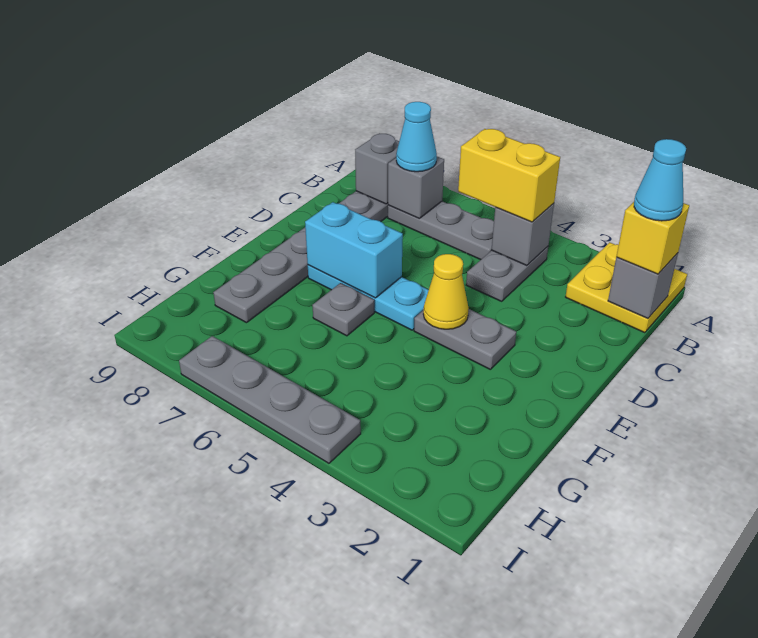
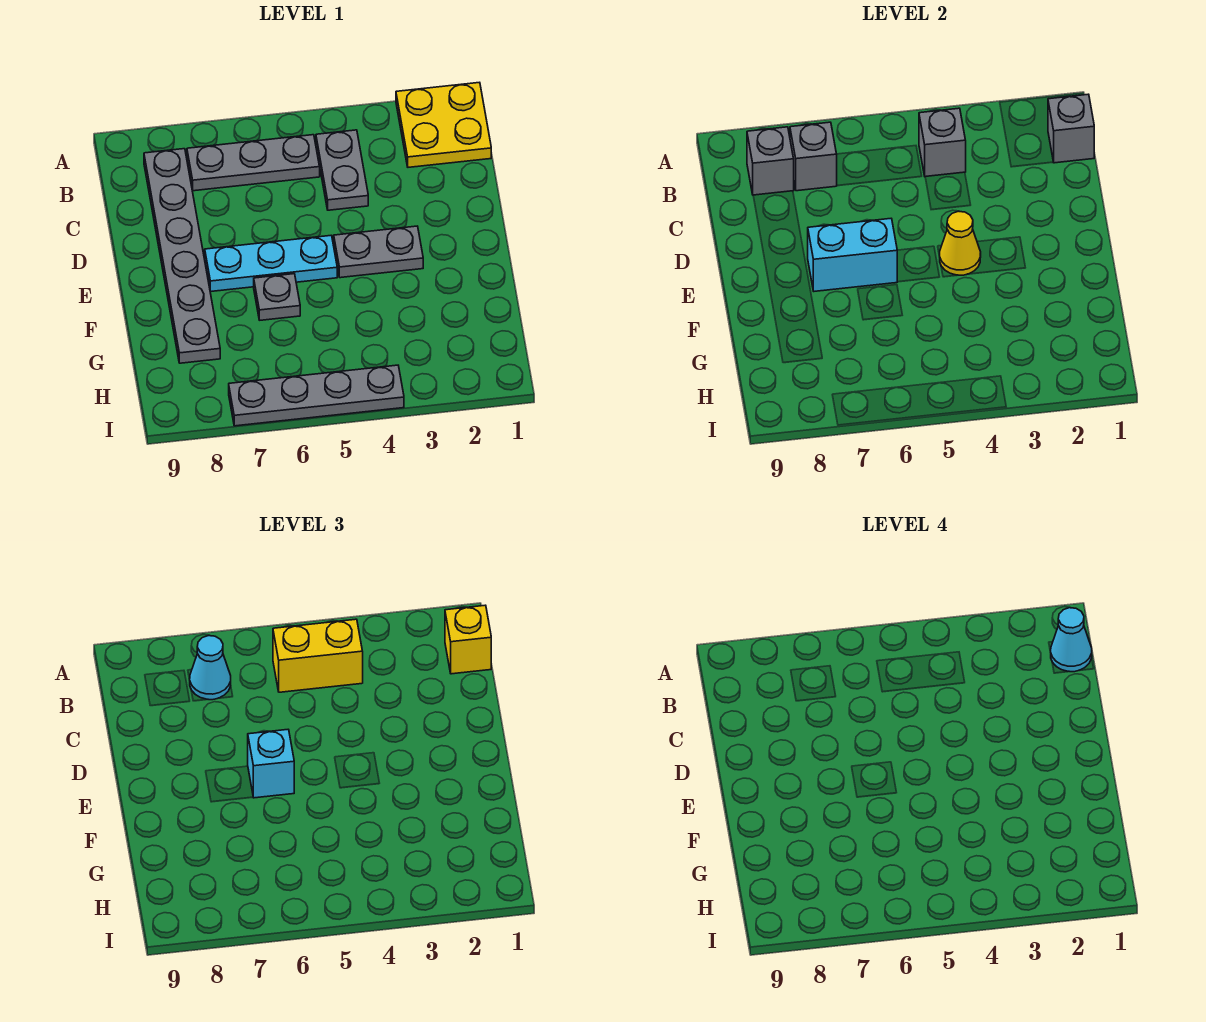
none -> cyan brick E6 level 3

